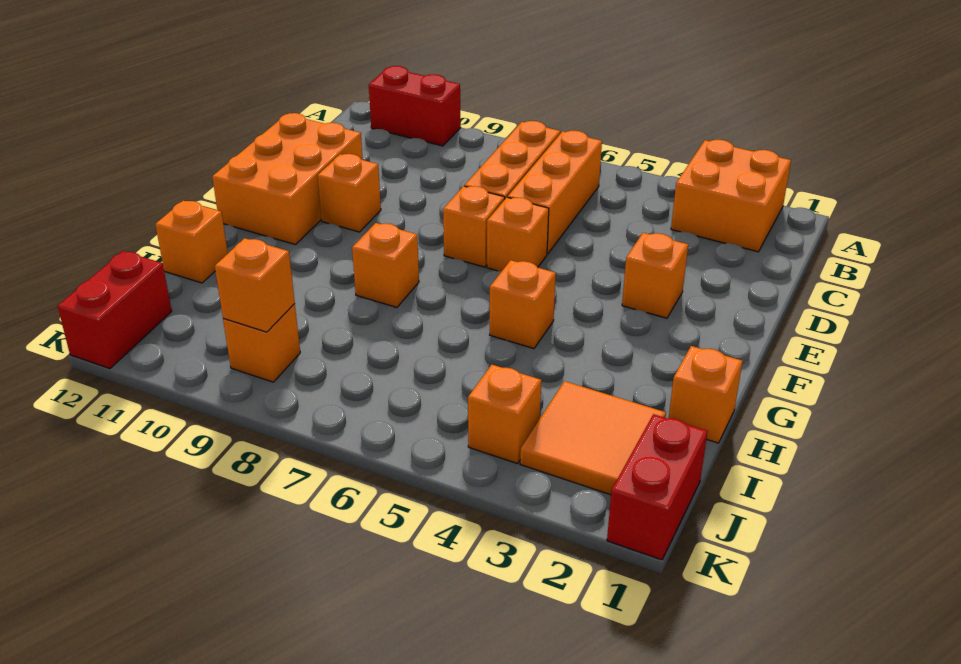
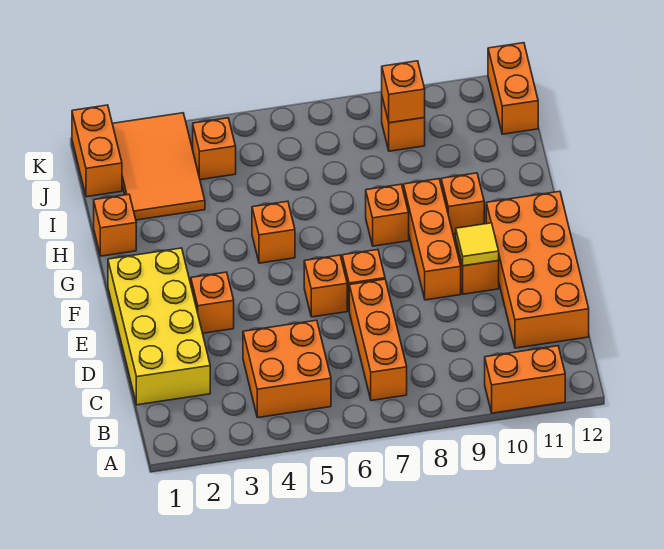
orange brick A2:B3 level 1 -> orange brick B4:C5 level 1
red brick A10:A11 level 1 -> orange brick A10:A11 level 1
orange brick B6:D6 level 1 -> orange brick E9:G9 level 1
none -> yellow brick C1:F2 level 1
orange brick D11:F12 level 1 -> orange brick C11:F12 level 1
none -> yellow tile E10 level 2
orange brick H12 level 1 -> orange brick G10 level 1
orange tile I2:J3 level 1 -> orange tile I2:K3 level 1
red brick J1:K1 level 1 -> orange brick J1:K1 level 1
red brick J12:K12 level 1 -> orange brick J12:K12 level 1

